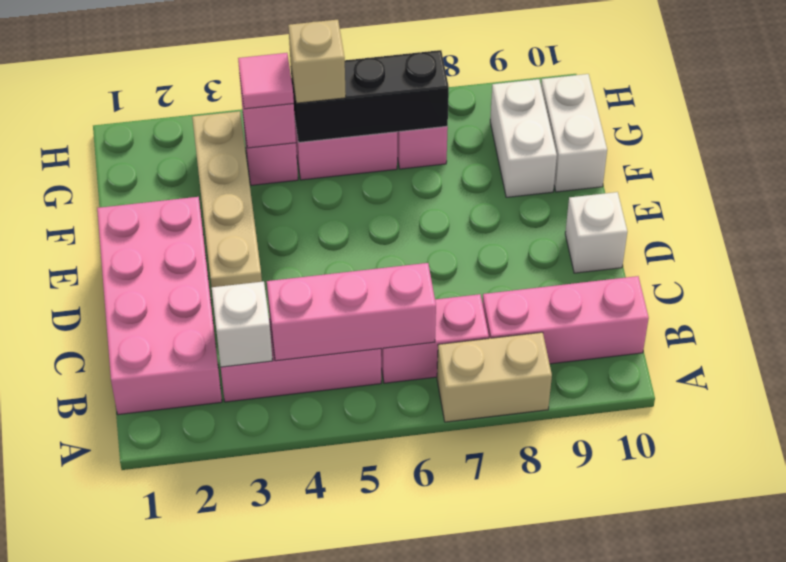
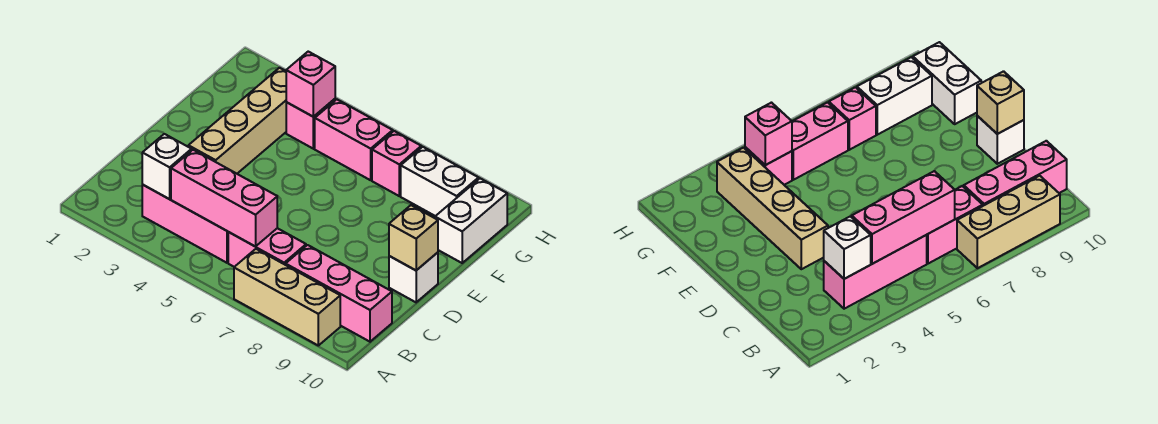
tan brick A7:A8 level 1 -> tan brick A7:A9 level 1
pink brick B1:E2 level 1 -> none
white brick F9:G9 level 1 -> white brick G8:G9 level 1
pink tile G4 level 3 -> none
black brick G5:G7 level 2 -> none
tan brick G5 level 3 -> tan brick D10 level 2

